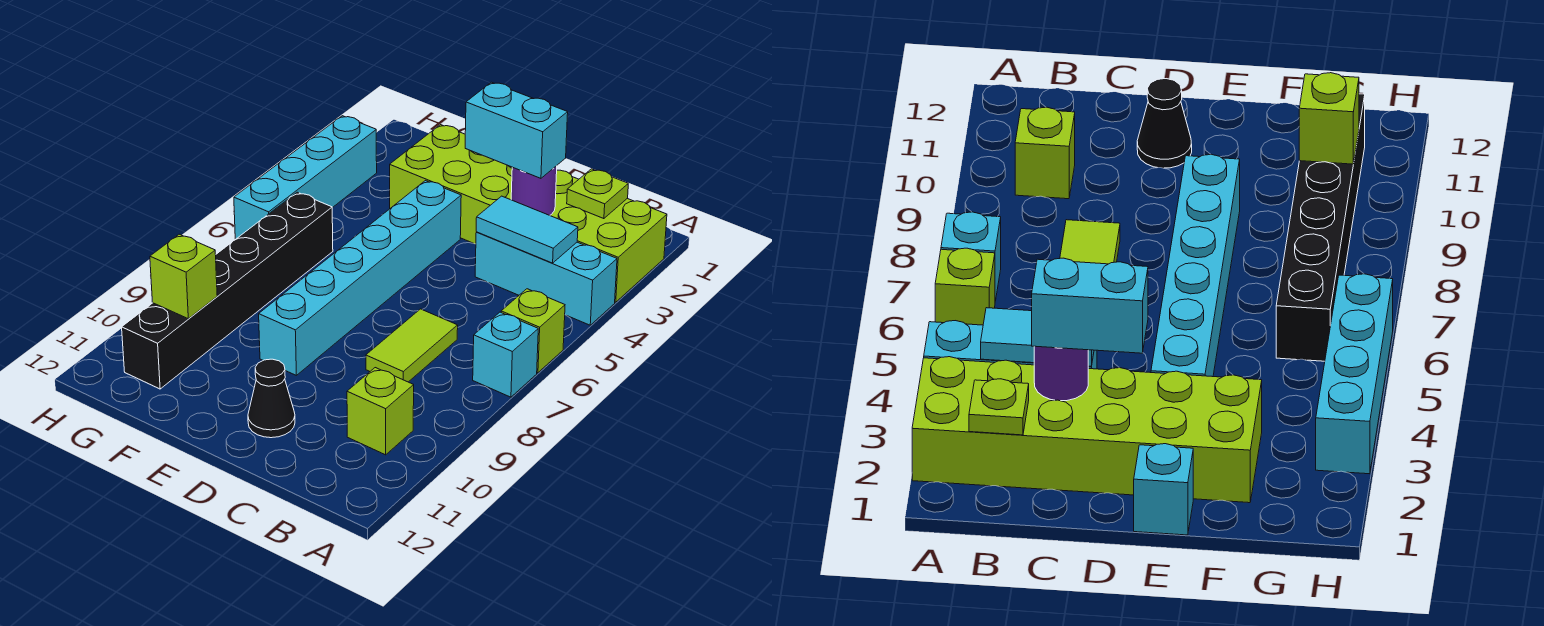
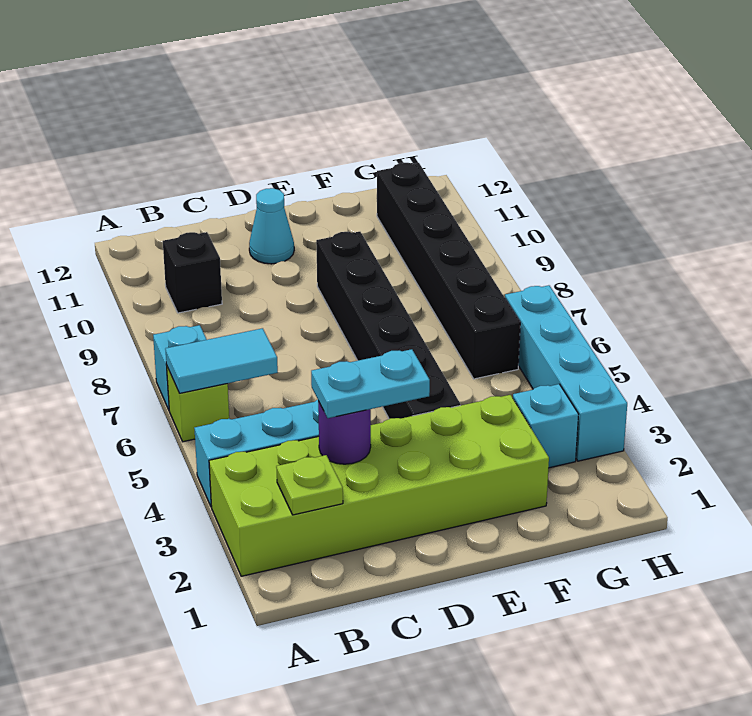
cyan tile B4:C4 level 2 -> cyan tile A6:B6 level 2
lime brick B10 level 1 -> black brick B10 level 1
cyan brick C3:D3 level 3 -> cyan plate C3:D3 level 3
lime tile C7:C8 level 1 -> none
black cone D11 level 1 -> cyan cone D11 level 1
cyan brick E1 level 1 -> cyan brick G3 level 1
cyan brick E4:E9 level 1 -> black brick E4:E9 level 1
lime brick G10 level 2 -> none

